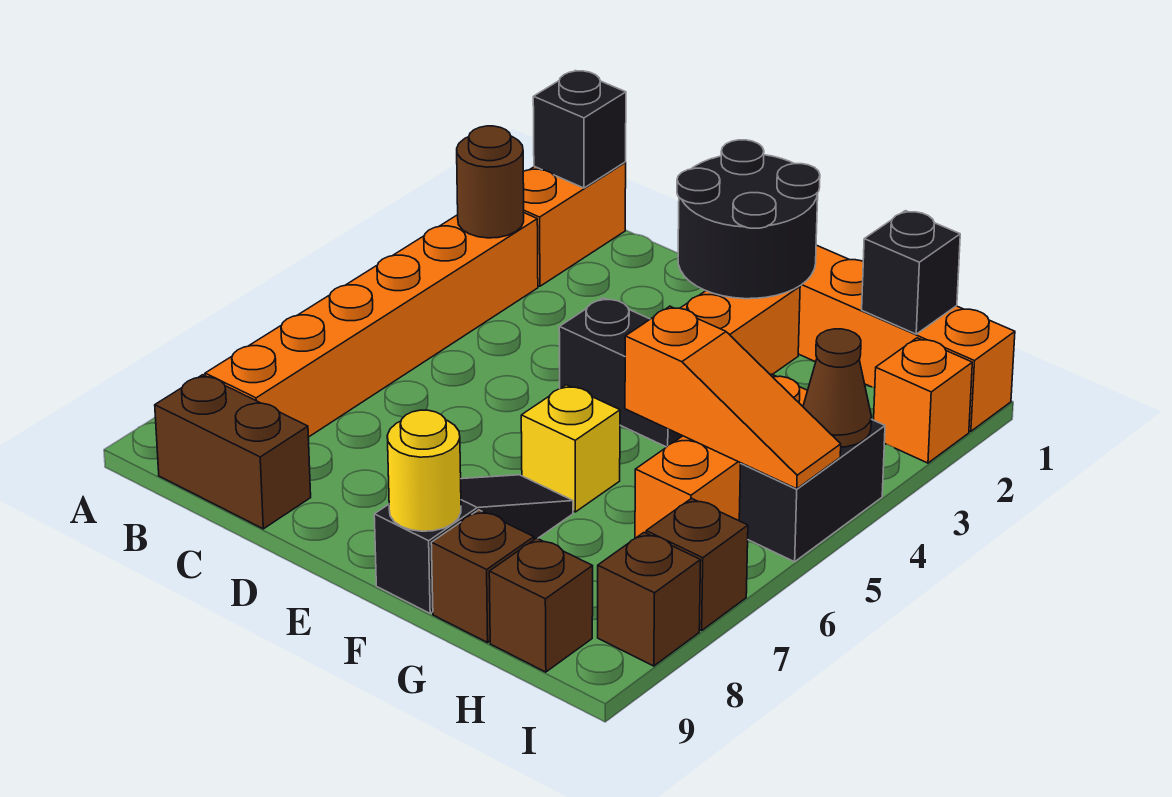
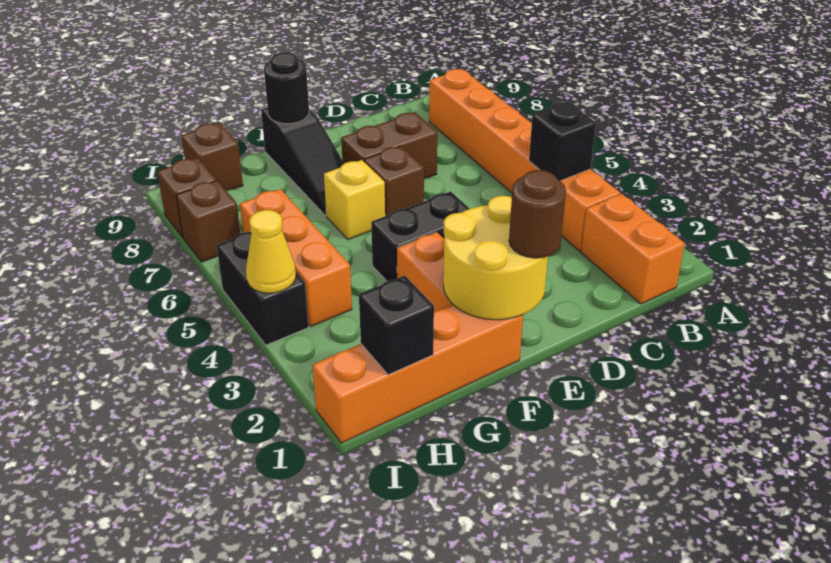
black brick B1 level 2 -> black brick B4 level 2
brown round brick B3 level 2 -> brown round brick E1 level 3
brown brick B9:C9 level 1 -> brown brick D7:E7 level 1
black round brick E1:F2 level 2 -> yellow round brick E1:F2 level 2
yellow round brick F9 level 2 -> black round brick F9 level 2
orange slope G5:I5 level 2 top G -> none
brown brick G9 level 1 -> brown brick E6 level 1
orange brick I2 level 1 -> none
brown cone I4 level 2 -> yellow cone I4 level 2

